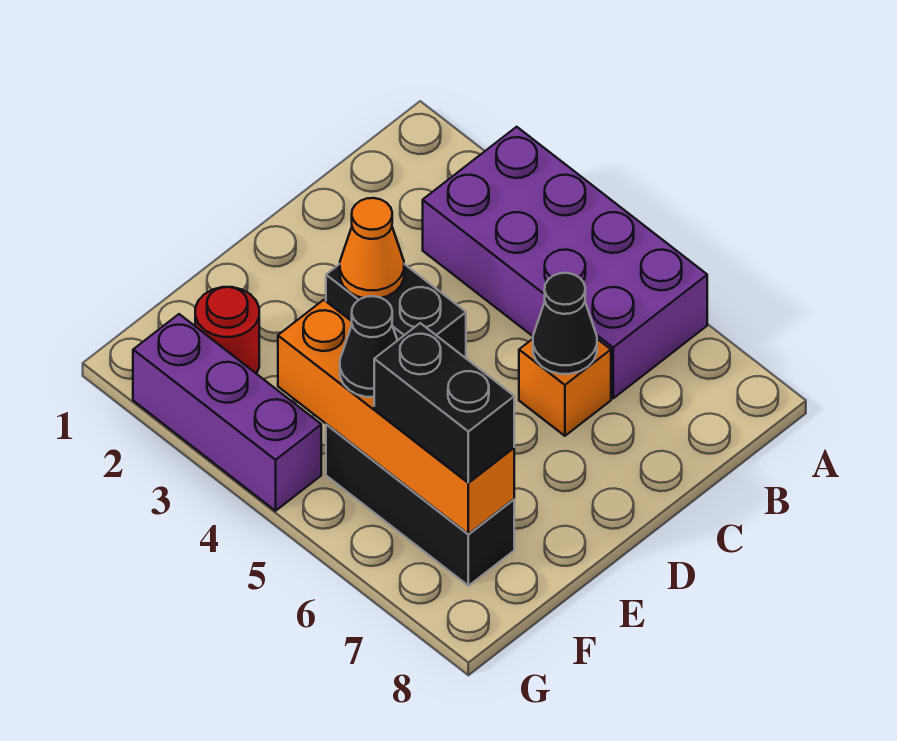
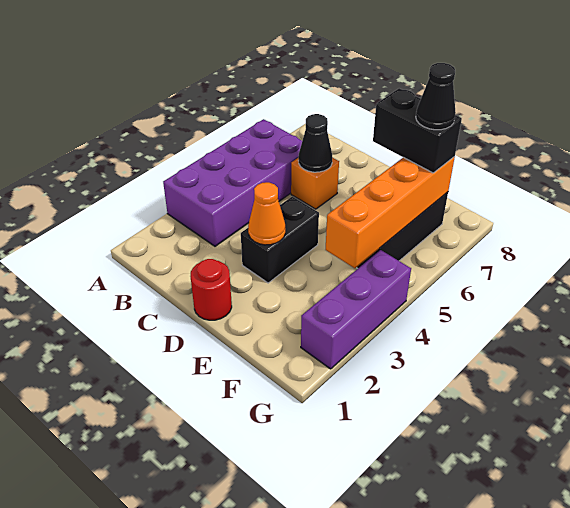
red round brick F2 level 1 -> red round brick D1 level 1
black cone F5 level 3 -> black cone F7 level 4
black brick F6:F7 level 3 -> black brick E7:F7 level 3

